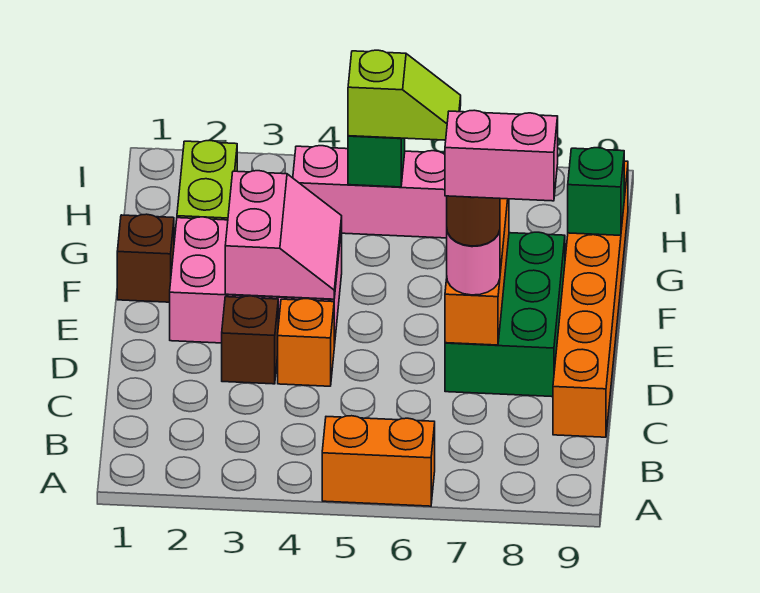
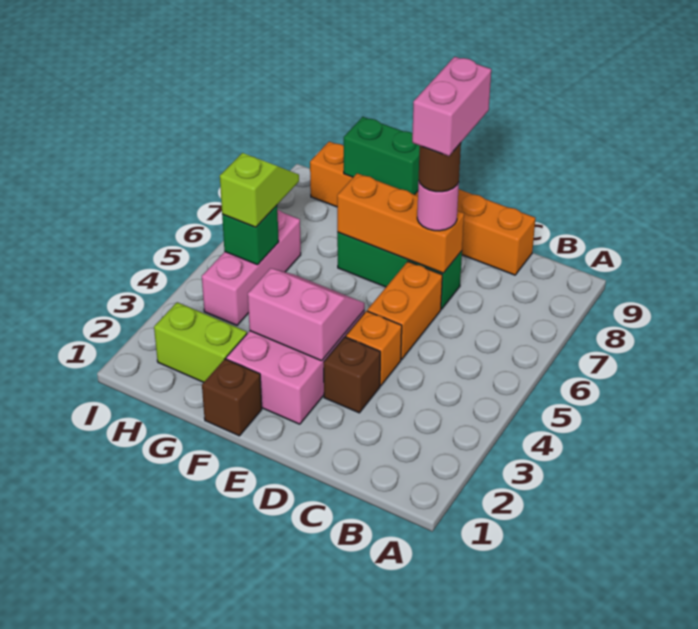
orange brick A5:A6 level 1 -> orange brick D5:D6 level 1
green brick D7:F8 level 1 -> green brick D7:F7 level 1
green brick G9 level 2 -> green brick F9:G9 level 2

